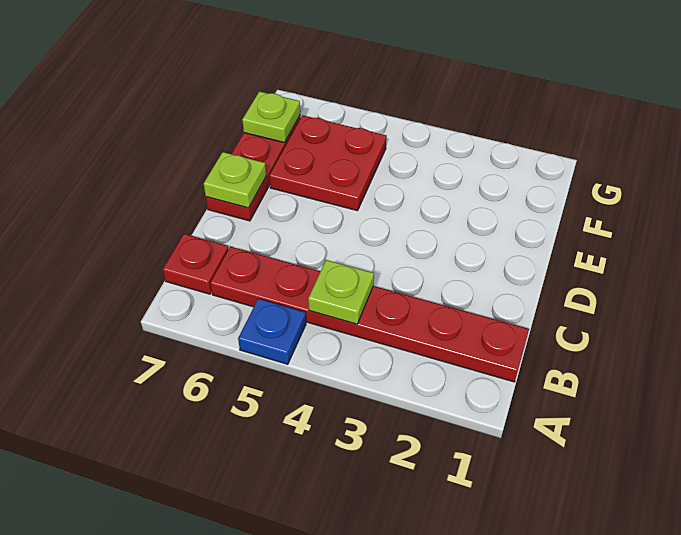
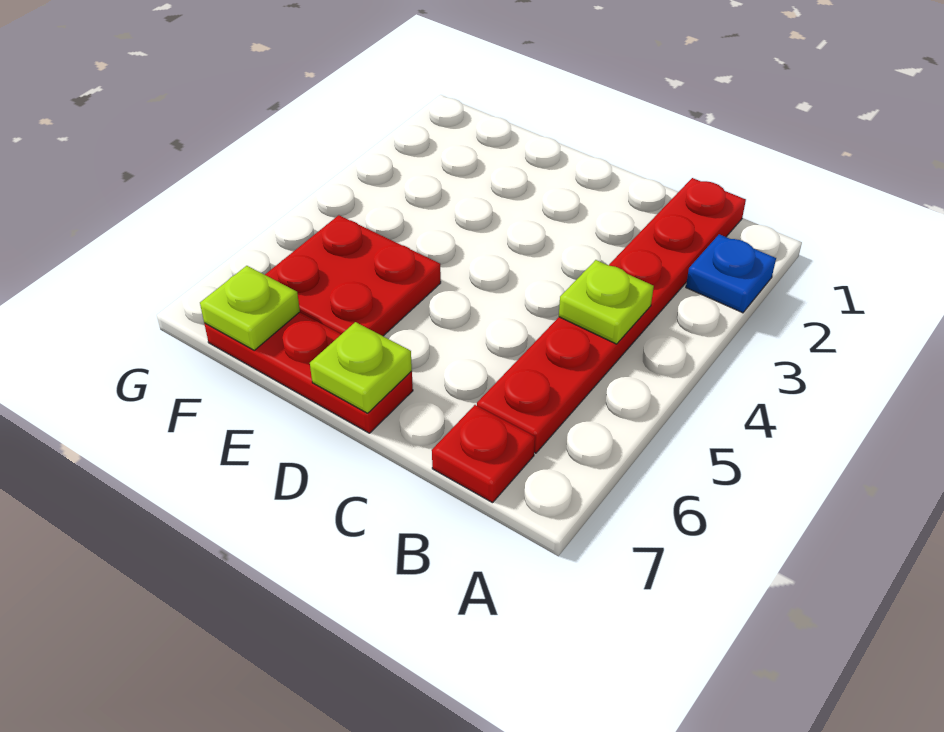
blue plate A5 level 1 -> blue plate A2 level 1

